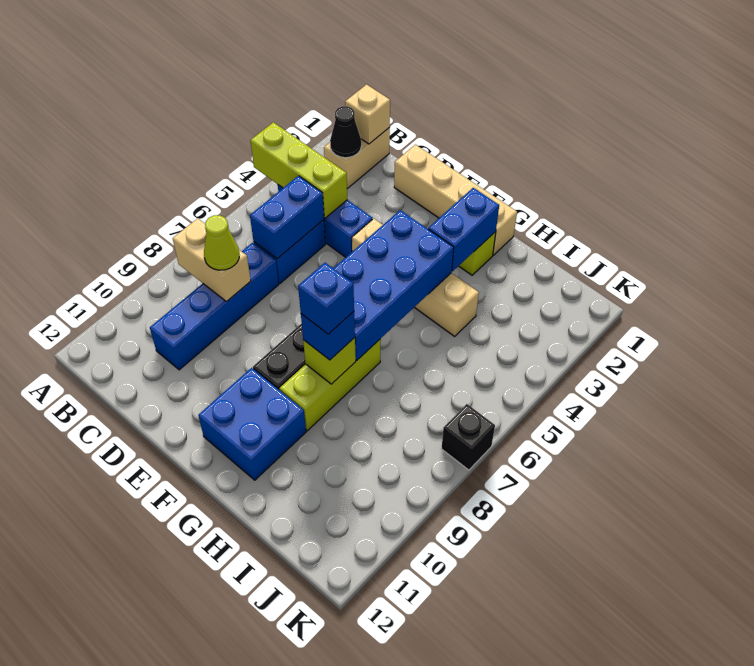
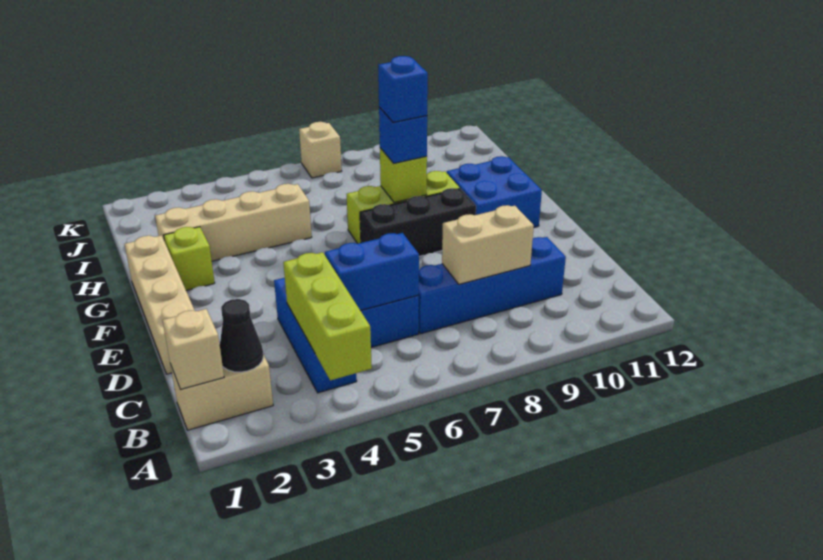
tan brick B8:C8 level 2 -> tan brick C8:C9 level 2
lime cone C8 level 3 -> none
tan brick E4:H4 level 1 -> tan brick H2:H5 level 1
blue brick F4:G7 level 2 -> none
blue brick G2:G3 level 2 -> none
black brick K7 level 1 -> tan brick K7 level 1

